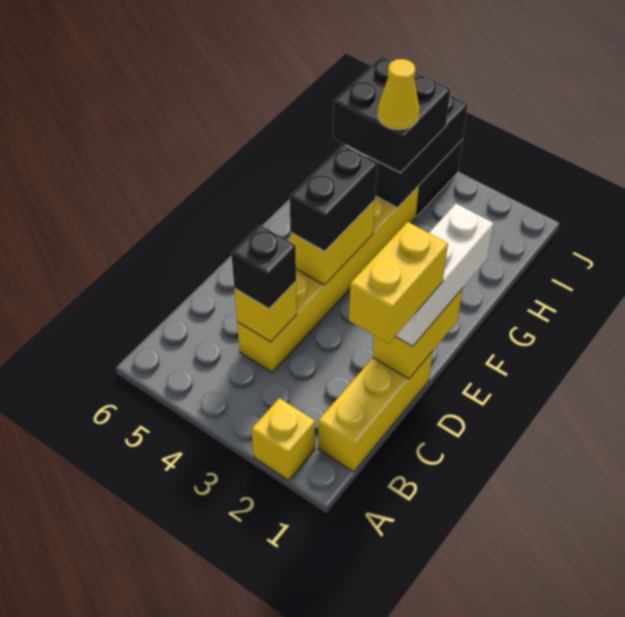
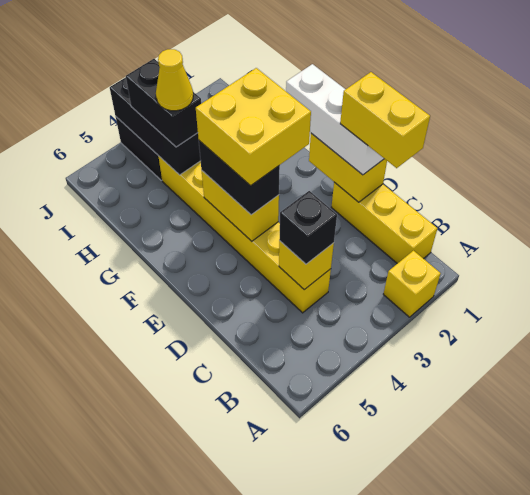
none -> yellow brick E3:F4 level 4
black brick H4:I5 level 3 -> black brick H4:I4 level 3

